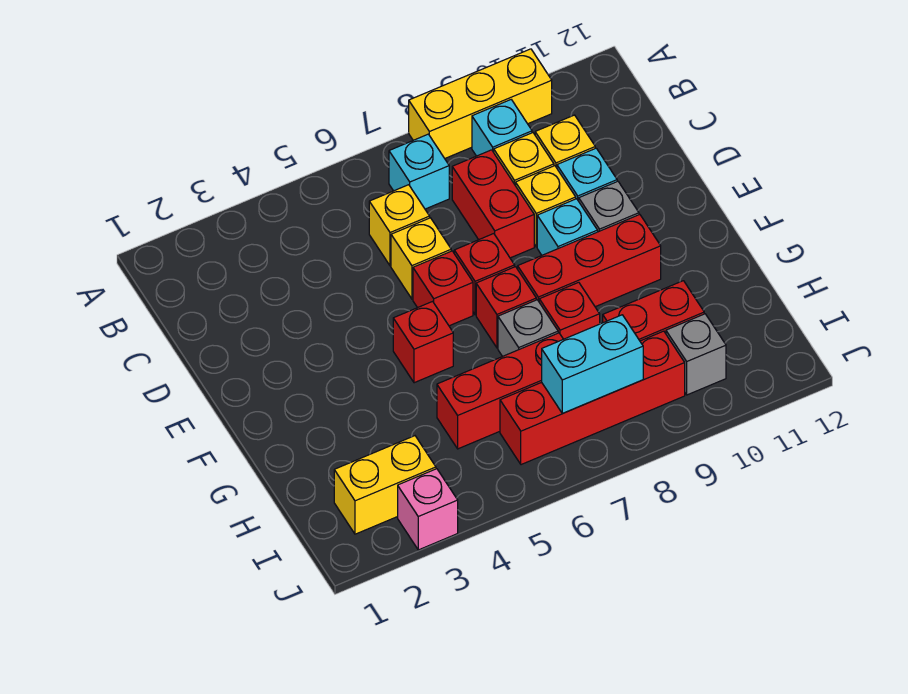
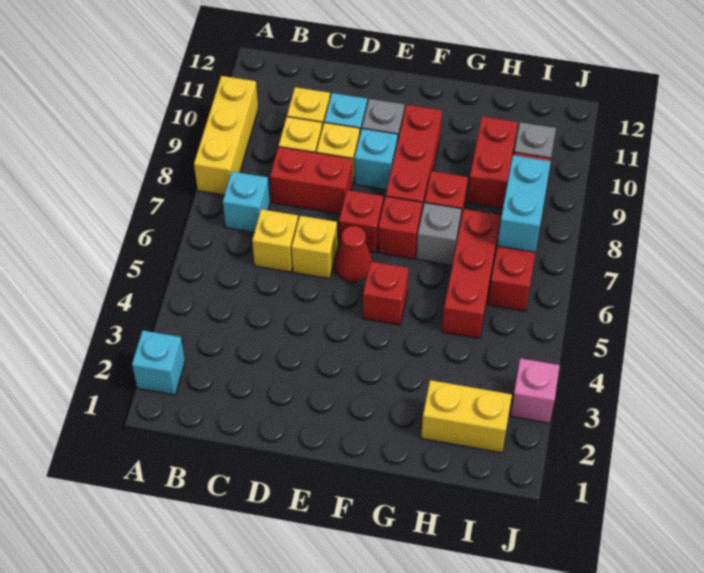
cyan brick B9 level 1 -> cyan brick A2 level 1
red brick E6 level 1 -> red cone E6 level 1
yellow brick I2:I3 level 1 -> yellow brick H2:I2 level 1

